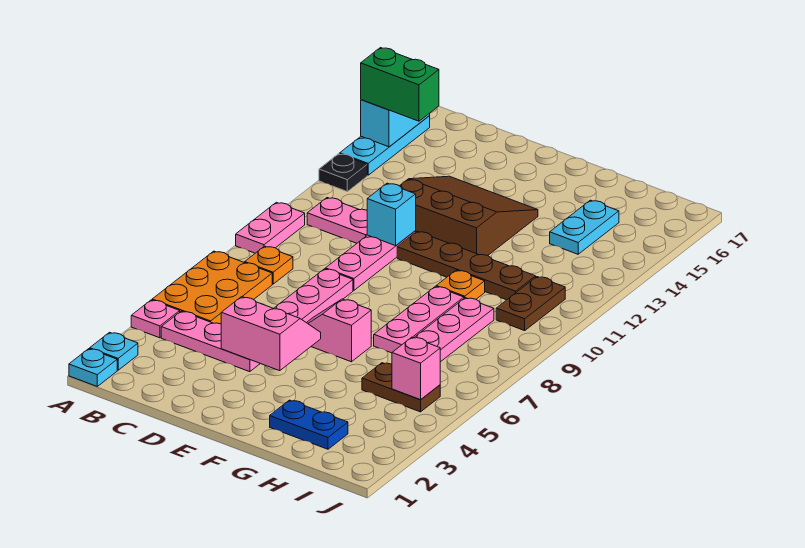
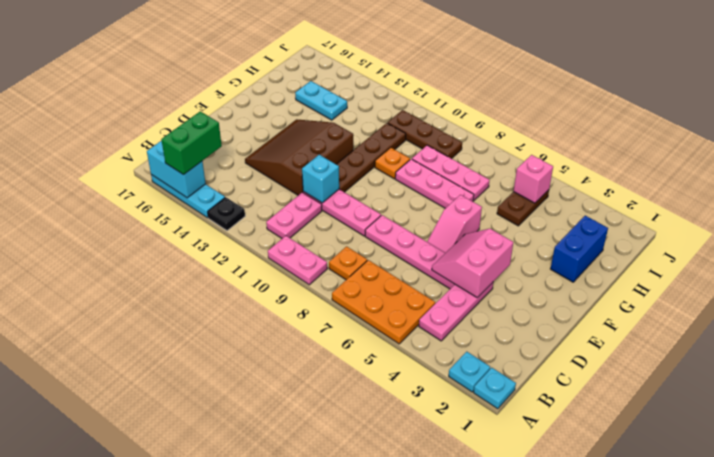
pink plate A4 level 1 -> none
blue plate G2:H2 level 1 -> blue brick G2:H2 level 1
brown plate I10:I11 level 1 -> brown plate I9:I11 level 1

